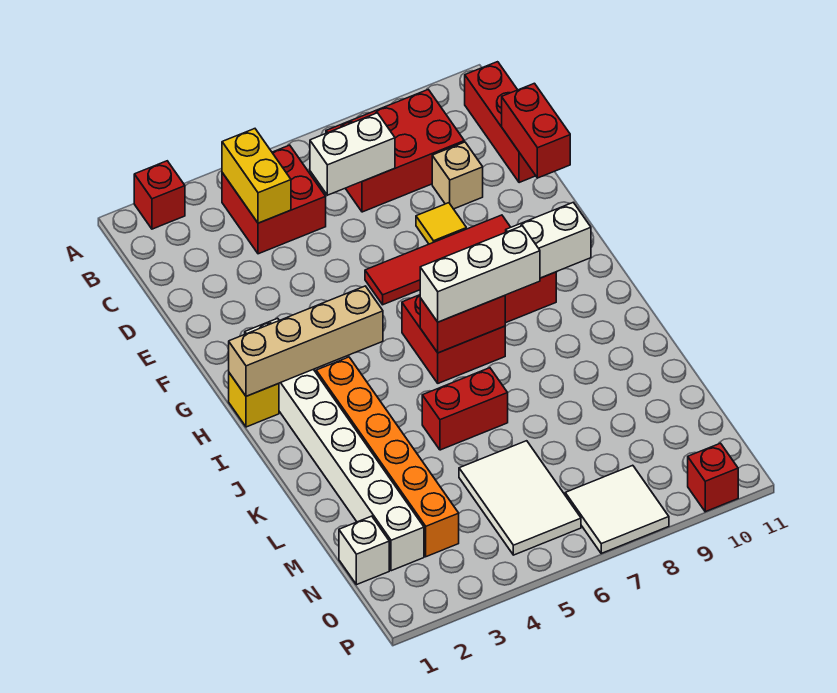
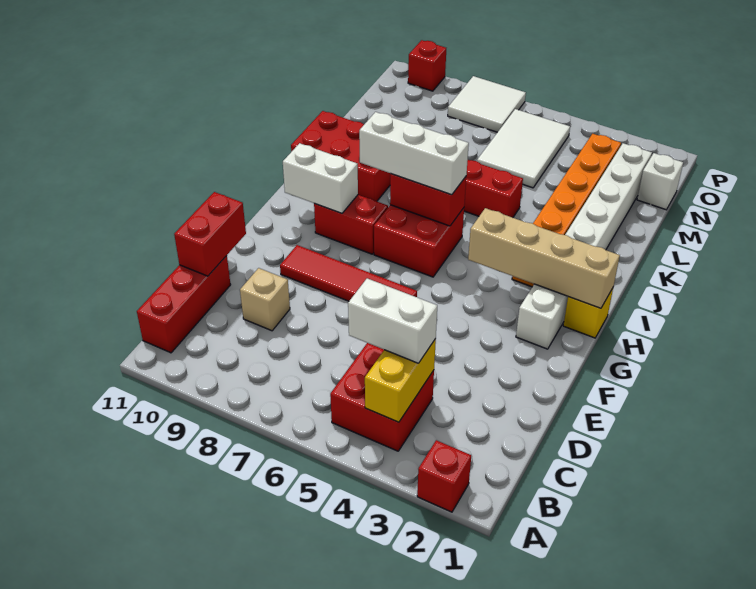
red brick B7:C9 level 1 -> red brick J9:K11 level 1
white brick C6:C7 level 2 -> white brick C4:C5 level 3
yellow tile E8 level 1 -> none

